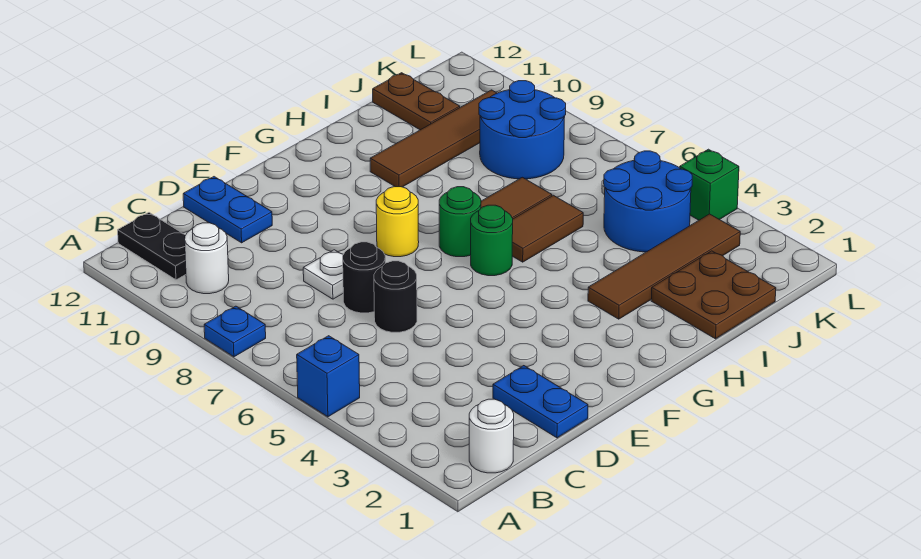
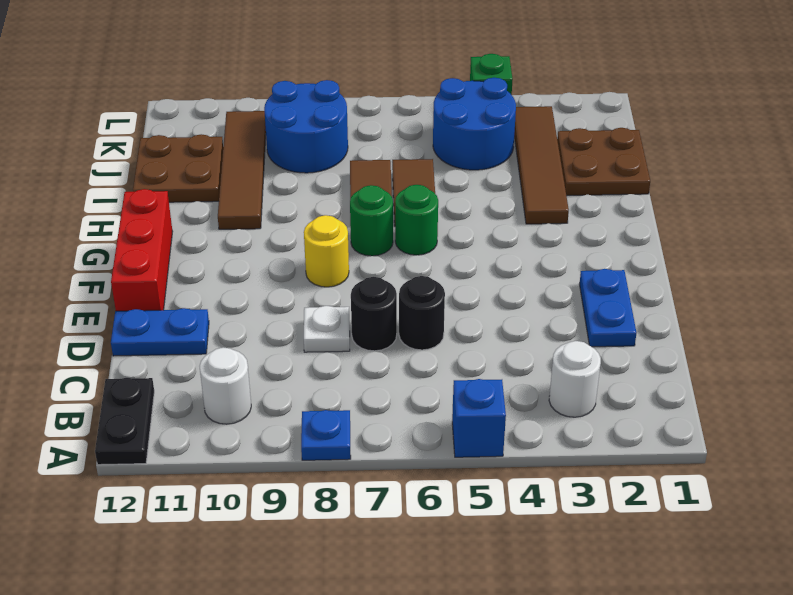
white round brick B1 level 1 -> white round brick B3 level 1
black plate B11:B12 level 1 -> black plate A12:B12 level 1
blue plate D1:D2 level 1 -> blue plate D2:E2 level 1
none -> red brick E12:G12 level 1
brown plate J11:J12 level 1 -> brown plate I11:J12 level 1

